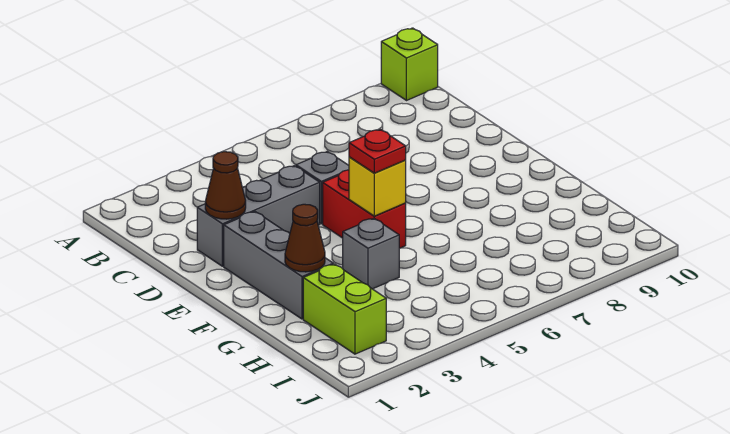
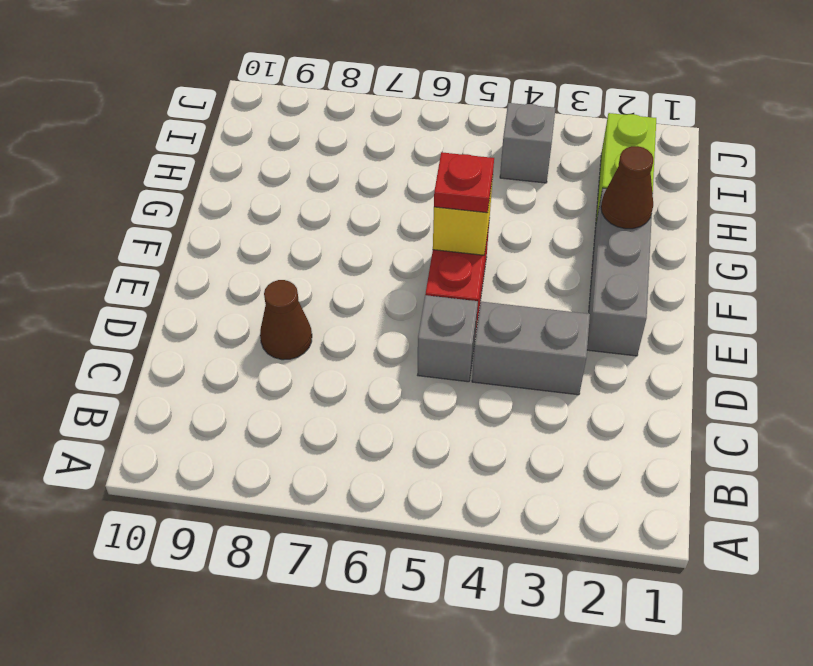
lime brick A10 level 1 -> none
grey brick D2:D4 level 1 -> grey brick D3:D4 level 1
brown cone D2 level 2 -> brown cone D8 level 1
grey brick G4 level 1 -> grey brick I4 level 1

